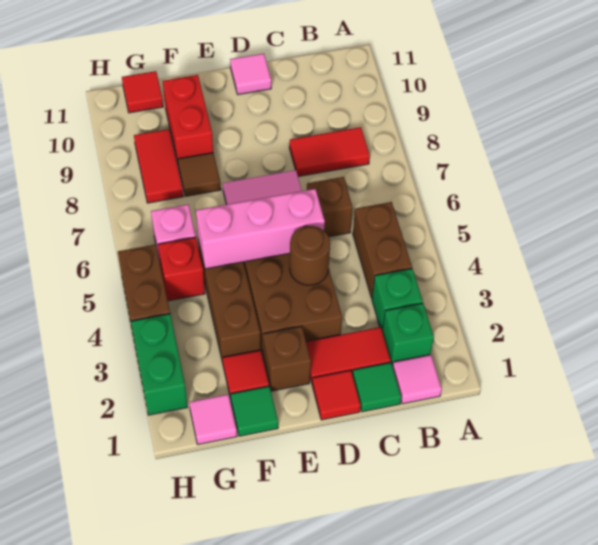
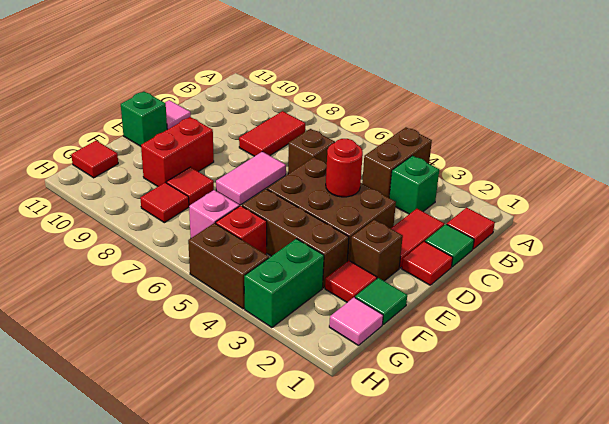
pink tile B1 level 1 -> red tile B1 level 1
green brick B2 level 1 -> green brick E11 level 1
brown brick B4:B5 level 1 -> brown brick A4:B4 level 1
brown round brick D4 level 2 -> red round brick D4 level 2
pink brick D5:F5 level 2 -> none
brown tile F8 level 1 -> red tile F8 level 1
red brick F9:F10 level 1 -> red brick E9:F9 level 1
red tile G8:G9 level 1 -> red tile G8 level 1
green brick H2:H3 level 1 -> green brick G3:H3 level 1

